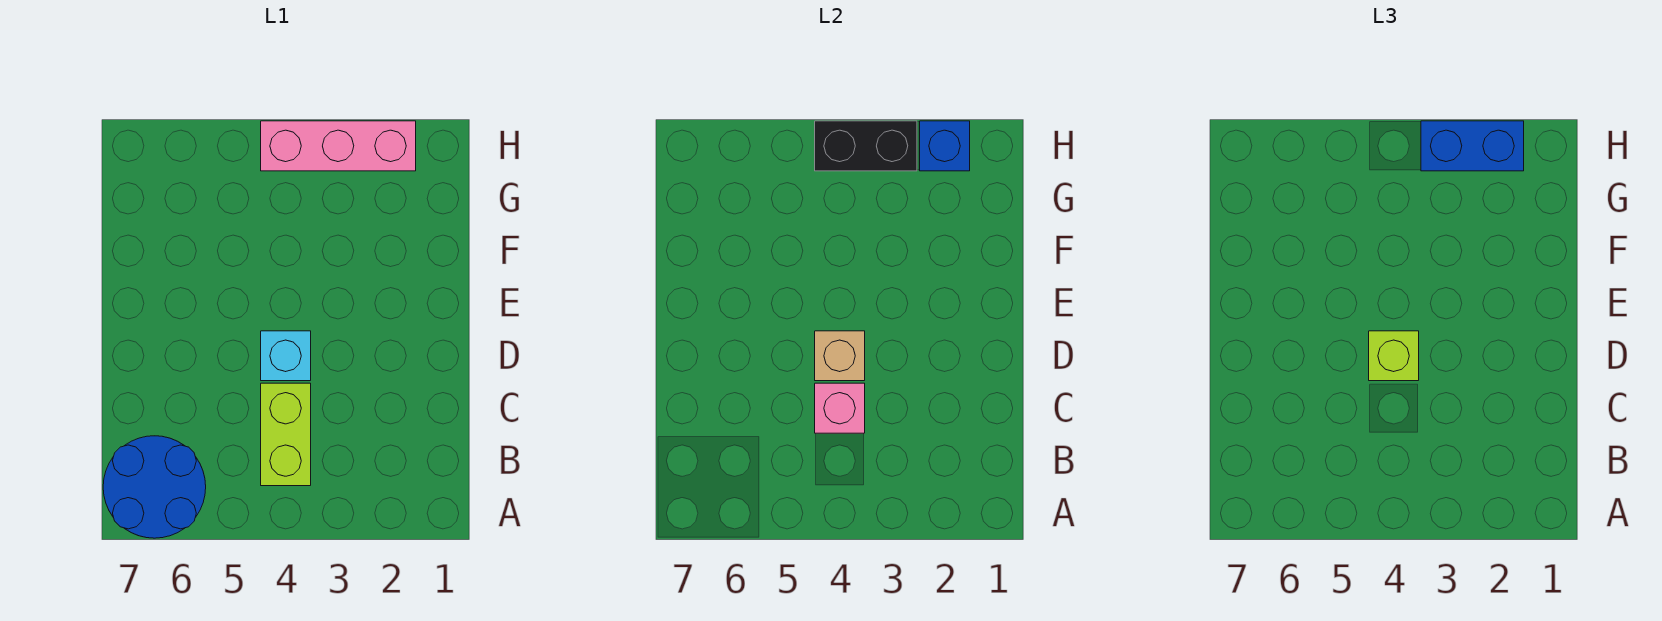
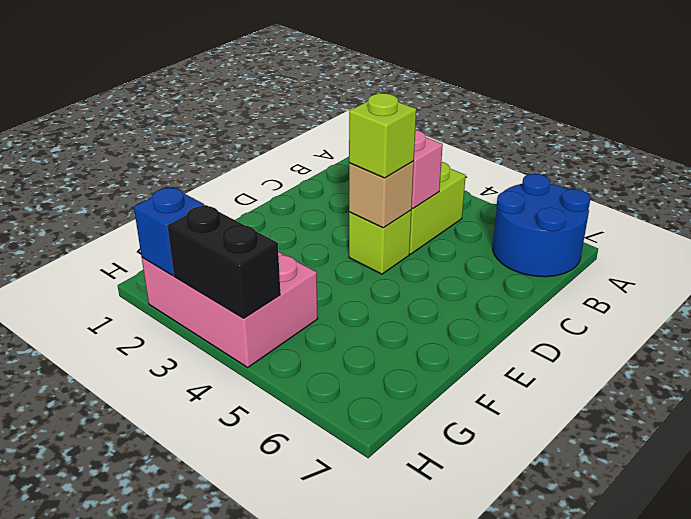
cyan brick D4 level 1 -> lime brick D4 level 1
pink brick H2:H4 level 1 -> pink brick G2:H4 level 1
blue brick H2:H3 level 3 -> none

